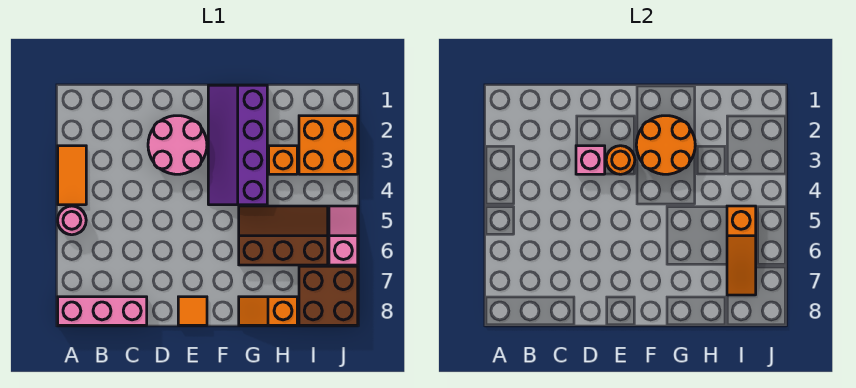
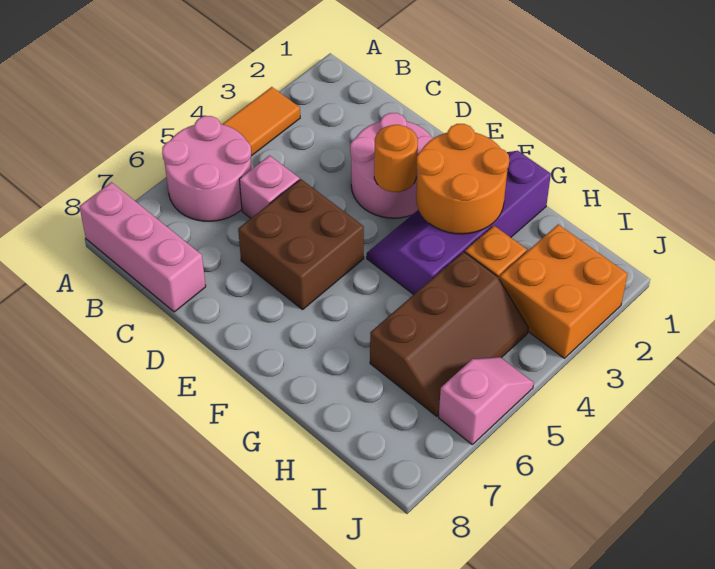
pink round brick A5 level 1 -> pink round brick A5:B6 level 1
pink brick D3 level 2 -> pink brick C5 level 1
orange tile E8 level 1 -> none
brown slope G5:I6 level 1 top 6 -> brown slope H4:I6 level 1 top H
orange slope G8:H8 level 1 top H -> none
orange slope I5:I7 level 2 top 5 -> none
brown brick I7:J8 level 1 -> brown brick D5:E6 level 1

